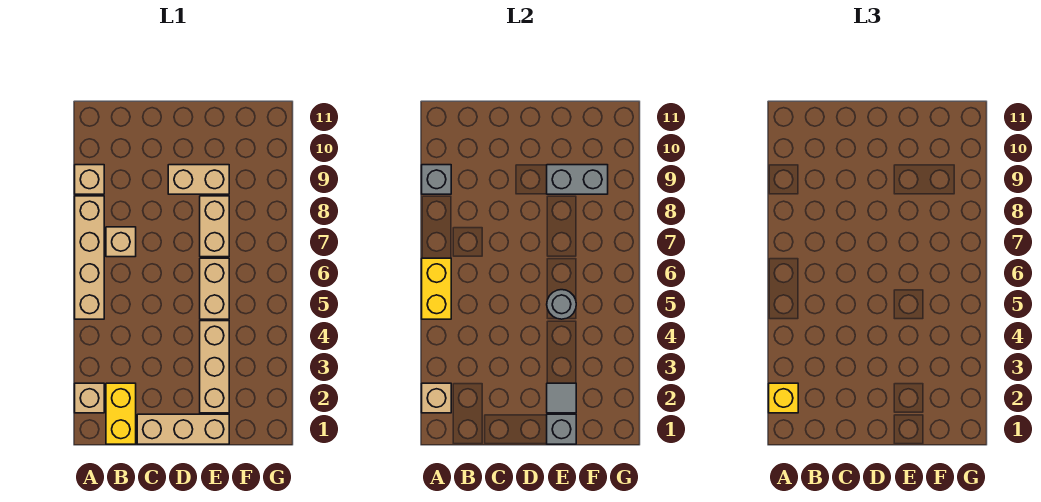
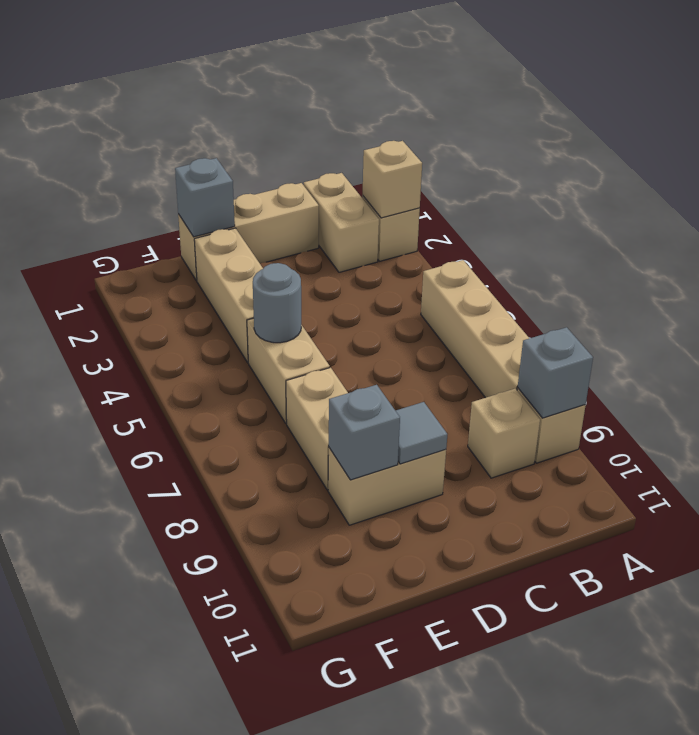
yellow brick A2 level 3 -> none
yellow brick A5:A6 level 2 -> none
yellow brick B1:B2 level 1 -> tan brick B1:B2 level 1
tan brick B7 level 1 -> tan brick B9 level 1
grey tile E2 level 2 -> grey tile D9 level 2
grey brick E9:F9 level 2 -> grey brick E9 level 2

